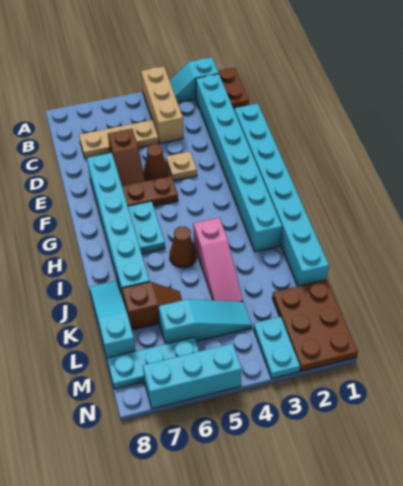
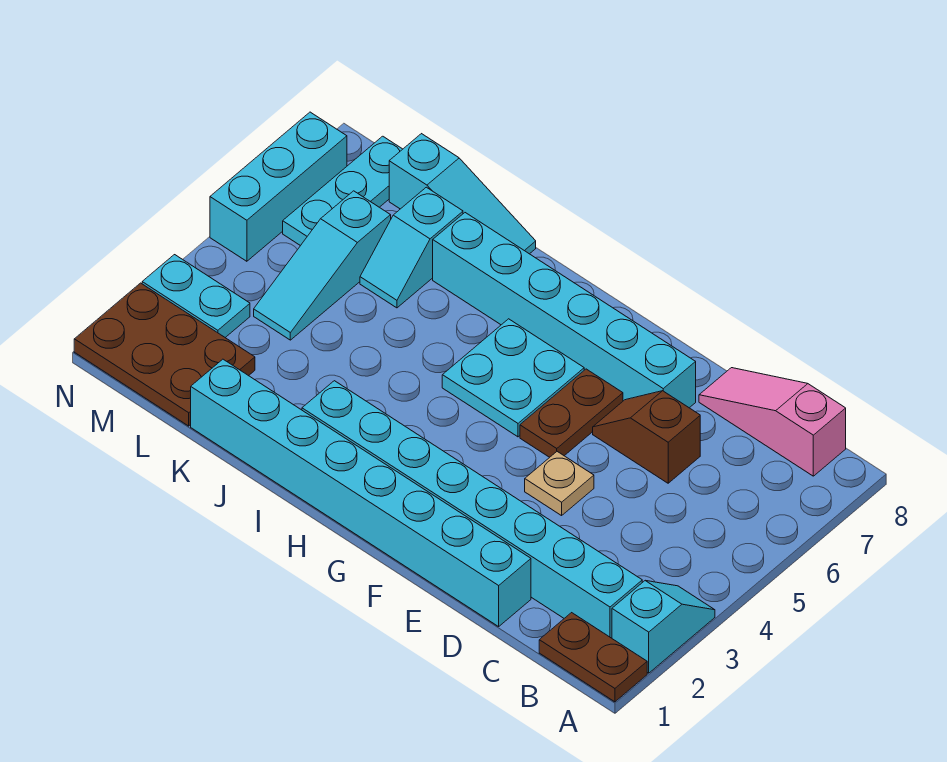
tan brick A4:C4 level 1 -> none
tan plate C5:C7 level 1 -> none
brown cone E5 level 1 -> none
cyan plate G6:H6 level 1 -> cyan plate G5:H6 level 1
pink slope I4:K4 level 1 top I -> pink slope B8:D8 level 1 top B
brown cone I5 level 1 -> none
brown slope K6:K7 level 1 top 7 -> cyan slope K6:K7 level 1 top 7

